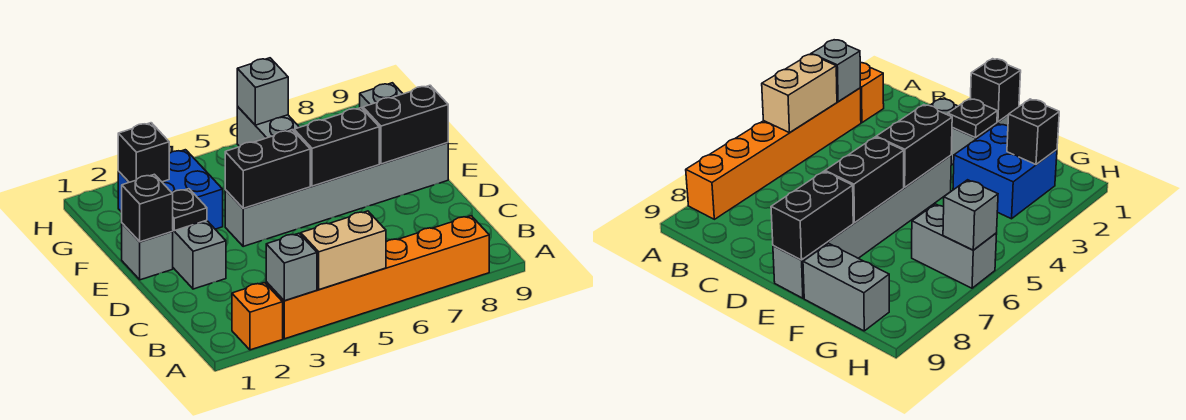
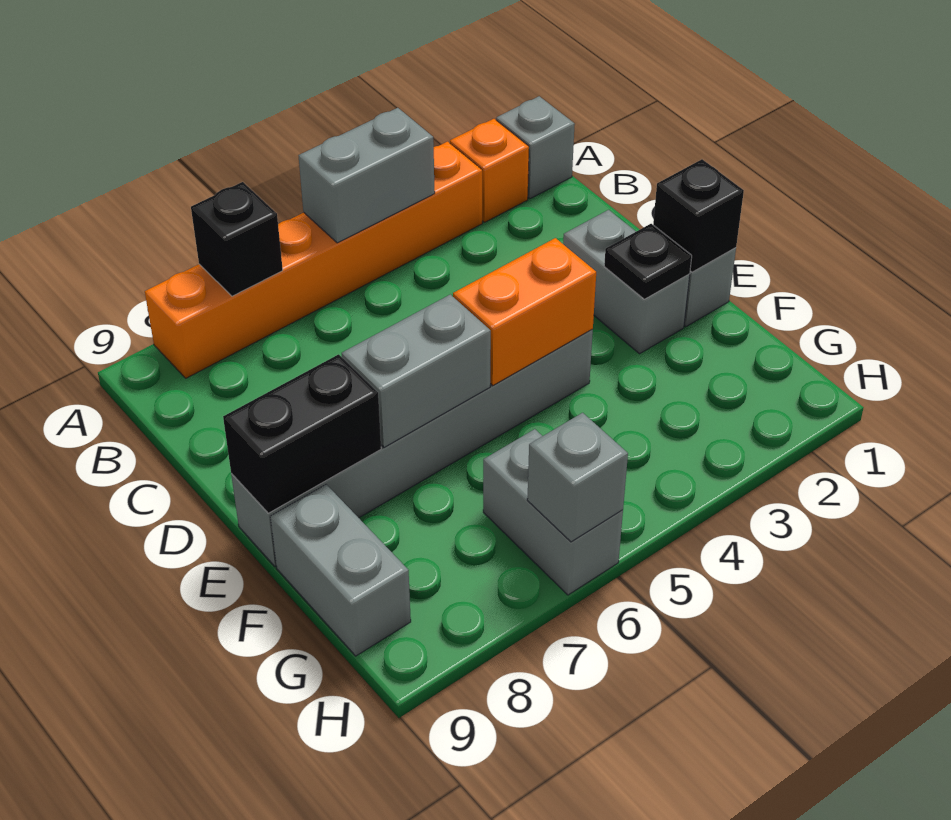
grey brick A3 level 2 -> grey brick A1 level 1
tan brick A4:A5 level 2 -> grey brick A4:A5 level 2
black brick E4:E5 level 2 -> orange brick E4:E5 level 2
black brick E6:E7 level 2 -> grey brick E6:E7 level 2
blue brick F2:G3 level 1 -> none
black brick G2 level 2 -> black brick A7 level 2

